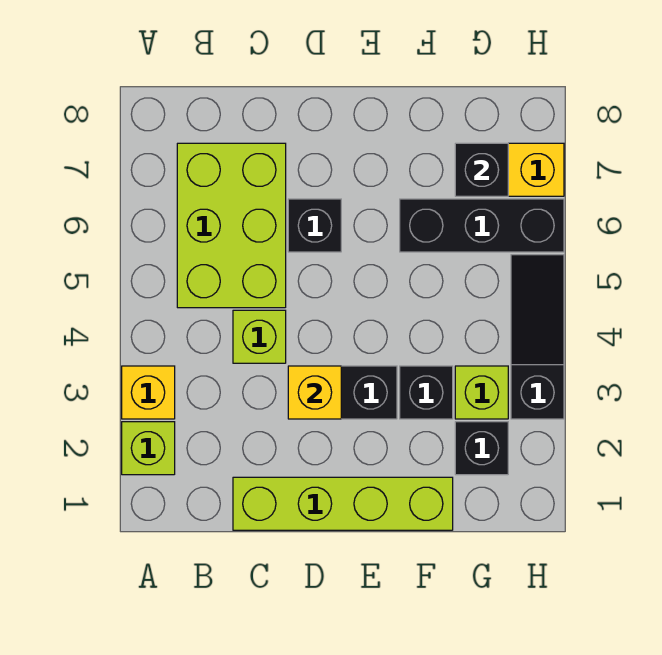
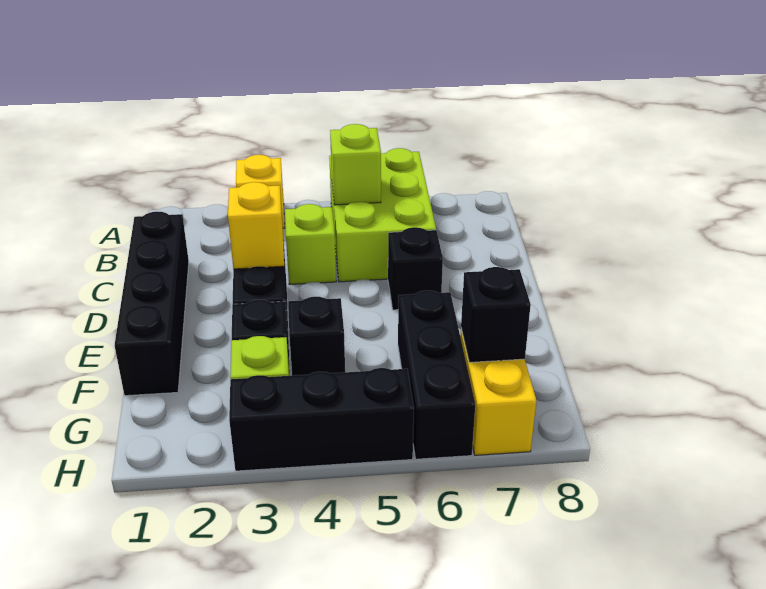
lime brick A2 level 1 -> lime brick B5 level 2
lime brick B5:C7 level 1 -> lime brick A5:C6 level 1
lime brick C1:F1 level 1 -> black brick C1:F1 level 1
black brick G2 level 1 -> black brick F4 level 1
black slope H3:H5 level 1 top 3 -> black brick H3:H5 level 1

